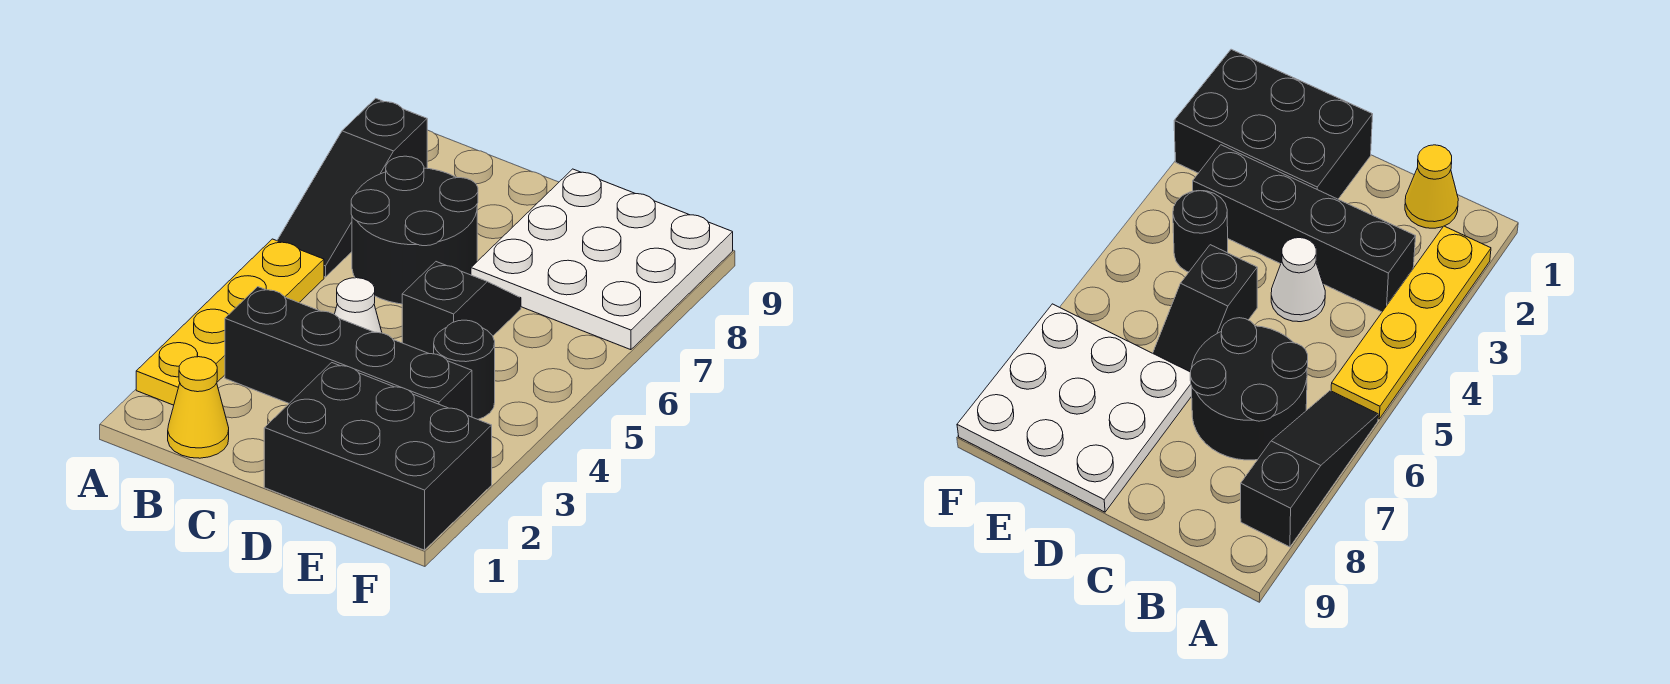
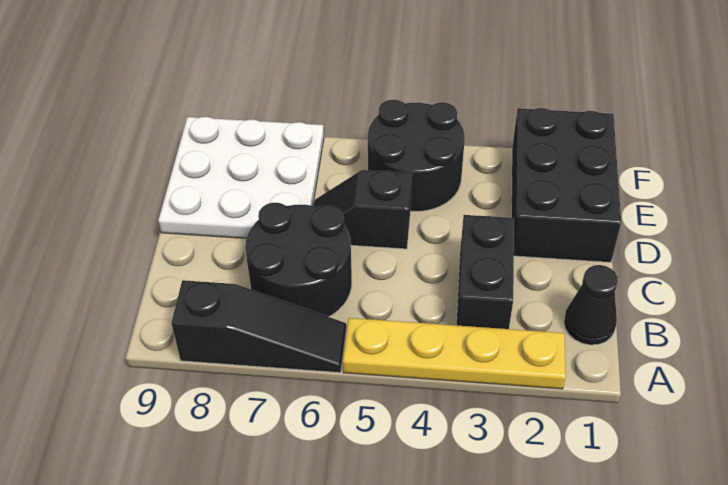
yellow cone B1 level 1 -> black cone B1 level 1
black brick B3:E3 level 1 -> black brick B3:C3 level 1
white cone C4 level 1 -> none
black round brick E4 level 1 -> black round brick E4:F5 level 1

